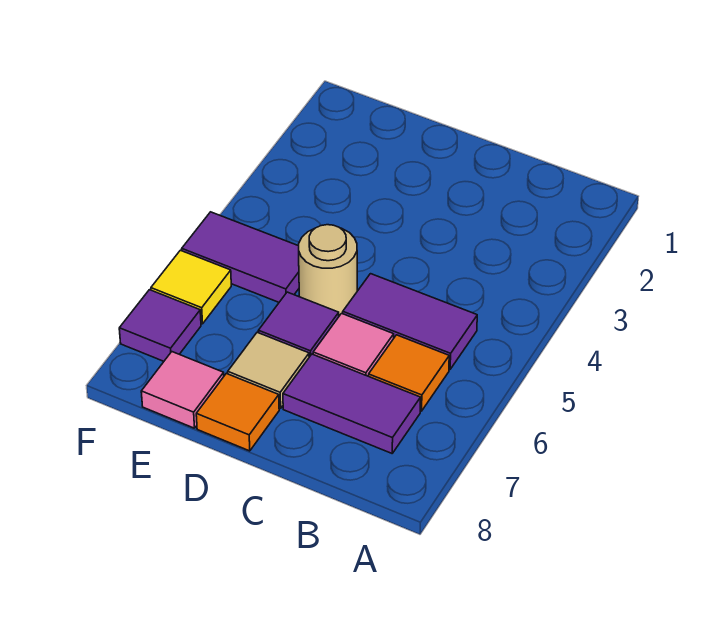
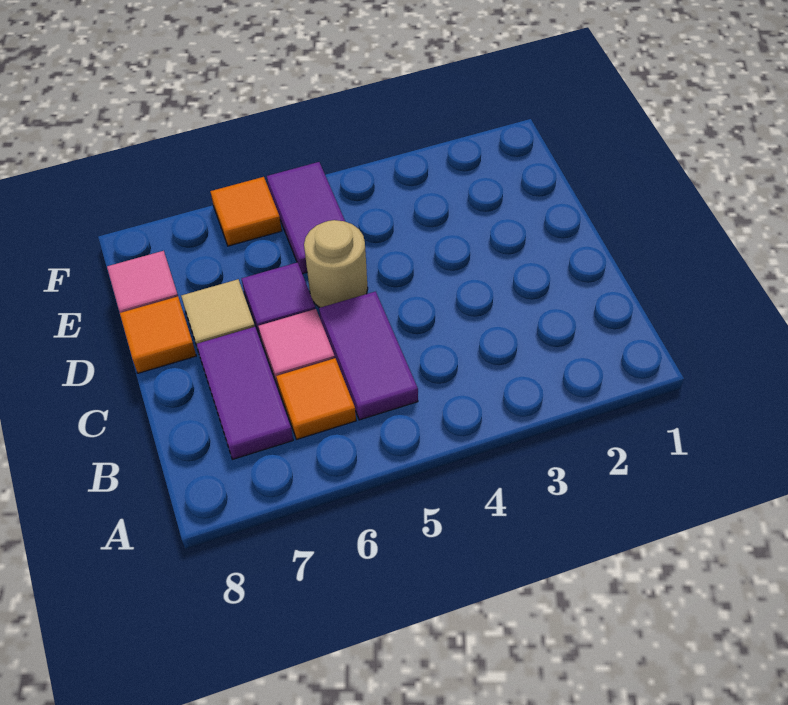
yellow tile F6 level 1 -> orange tile F6 level 1
purple tile F7 level 1 -> none

